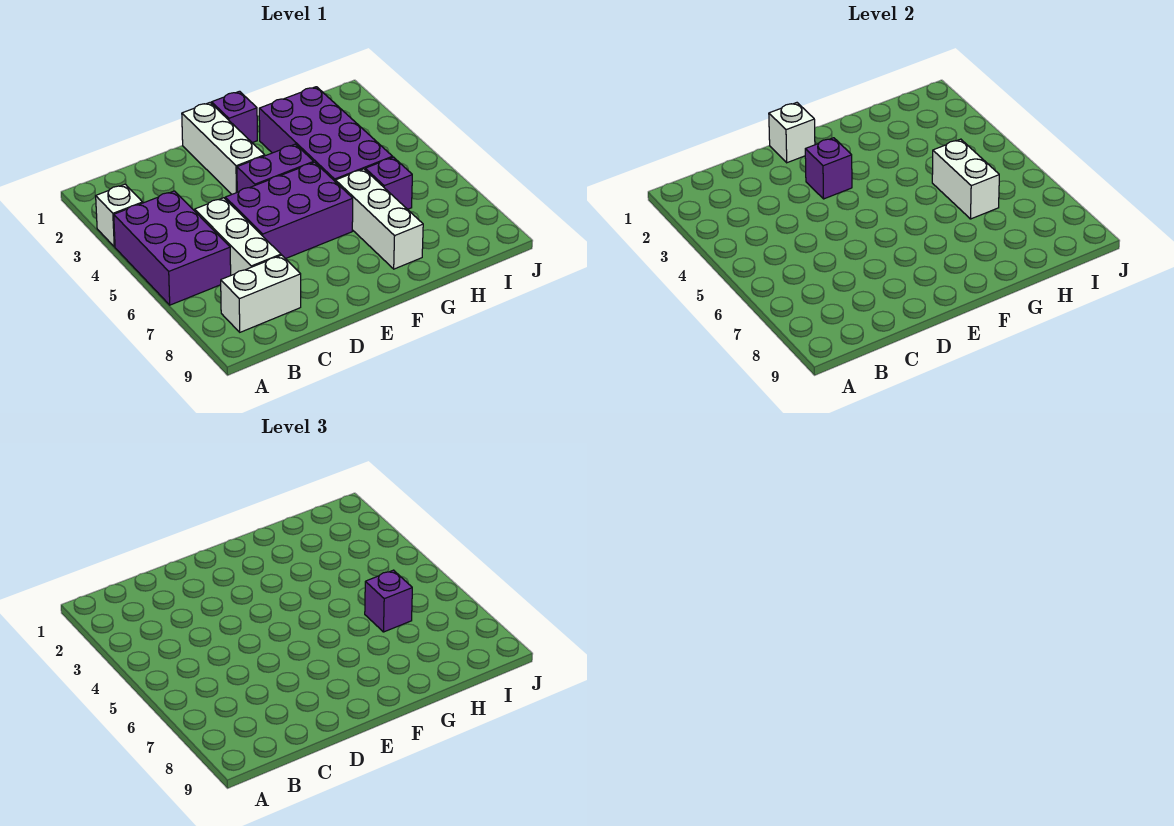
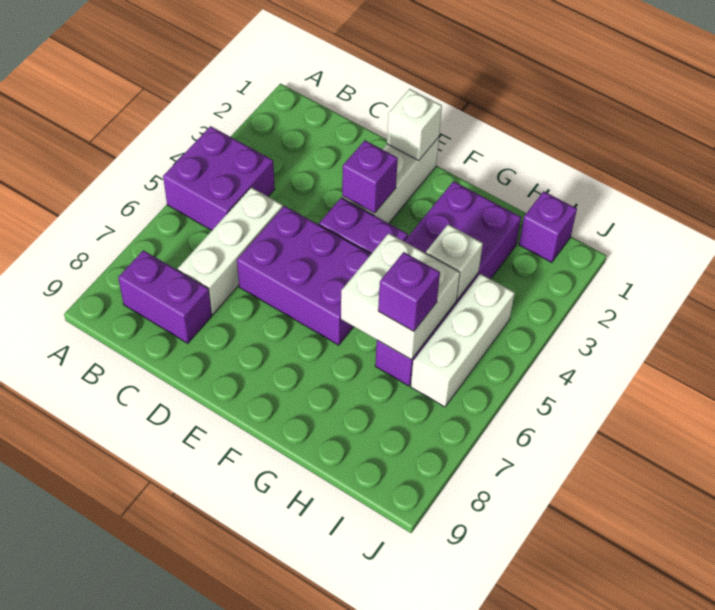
white brick A3 level 1 -> white brick H4 level 2
purple brick A4:B6 level 1 -> purple brick A4:B5 level 1
white brick B8:C8 level 1 -> purple brick B8:C8 level 1
purple brick F1 level 1 -> purple brick I1 level 1
white brick G6:G8 level 1 -> white brick I4:I6 level 1
white brick H5:H6 level 2 -> white brick G5:H6 level 2

